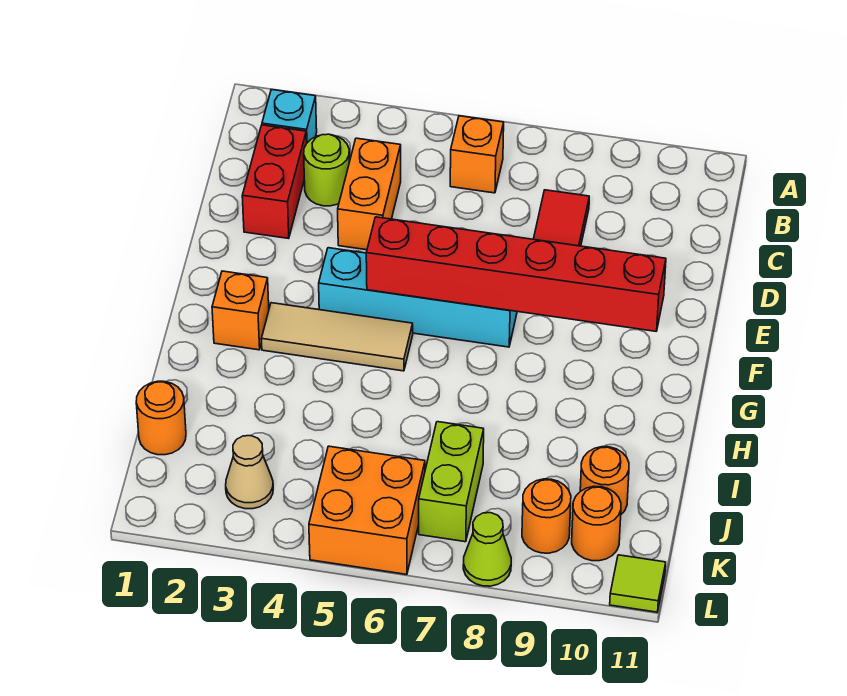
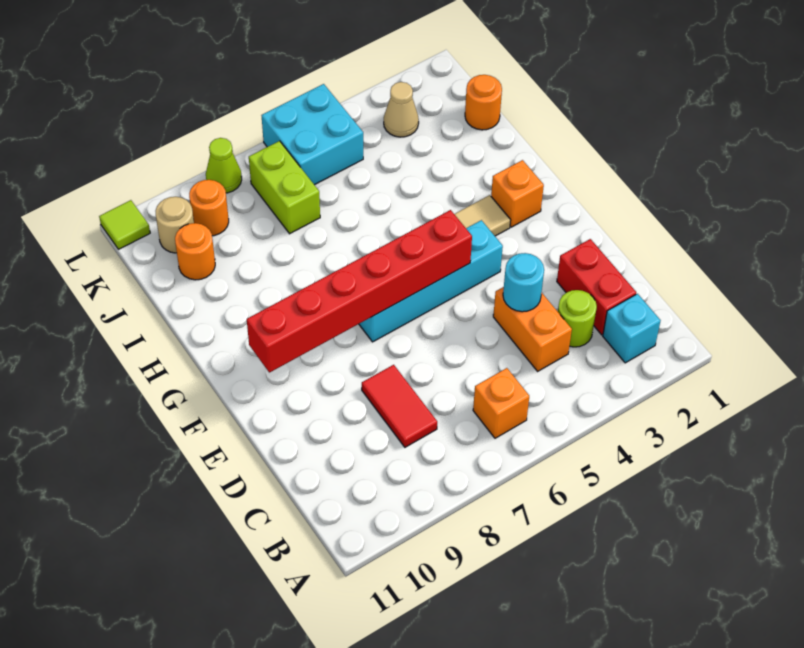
none -> cyan round brick D4 level 2
orange brick K5:L6 level 1 -> cyan brick K5:L6 level 1
orange round brick K10 level 1 -> tan round brick K10 level 1

